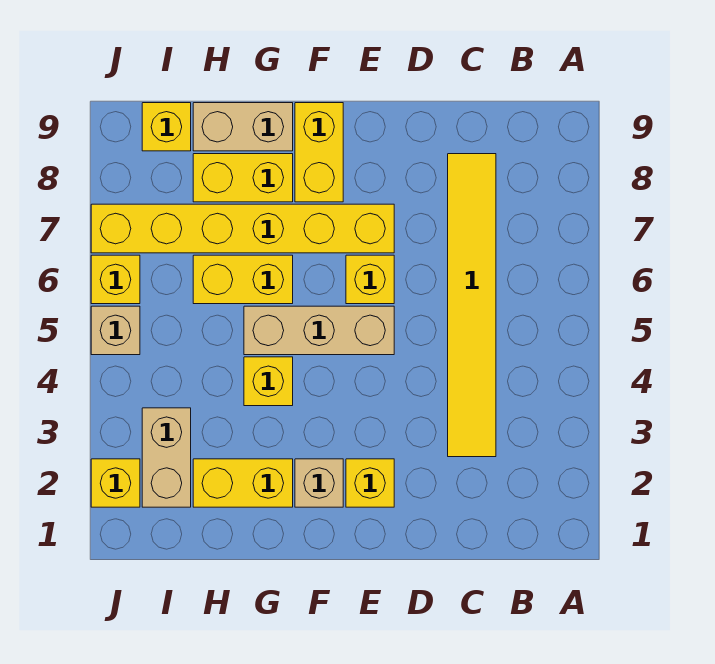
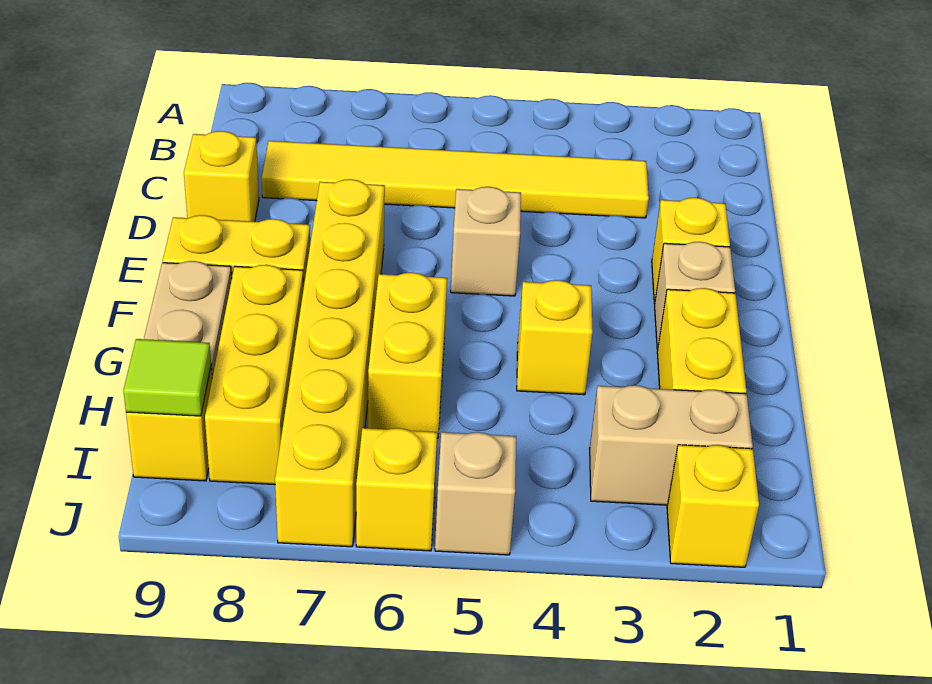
tan brick E5:G5 level 1 -> tan brick E5 level 1
yellow brick E6 level 1 -> yellow brick D9 level 1
yellow brick G8:H8 level 1 -> yellow brick G8:I8 level 1
none -> lime tile I9 level 2

